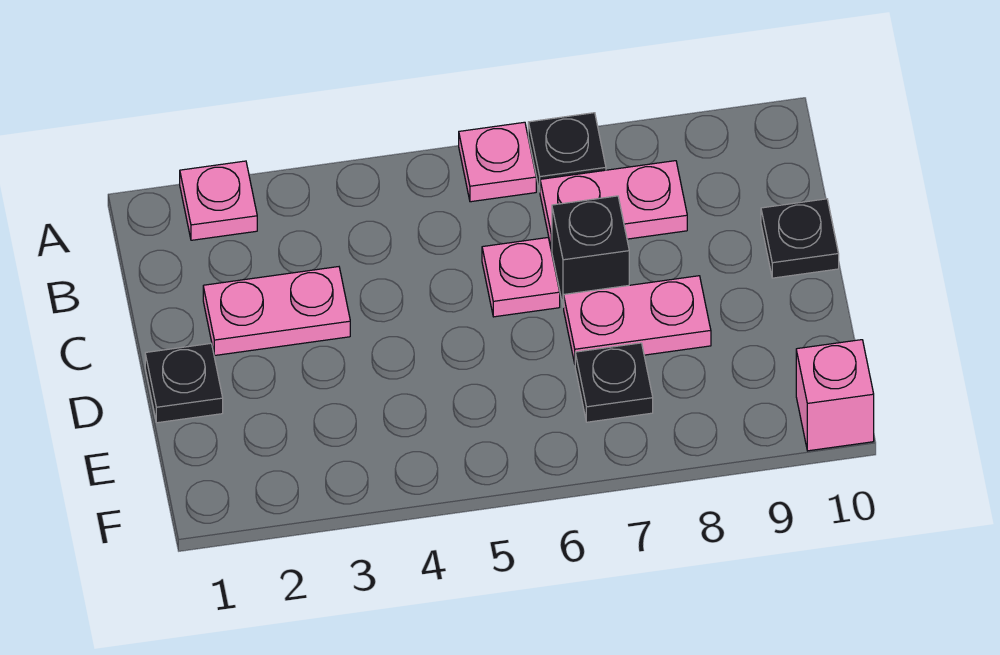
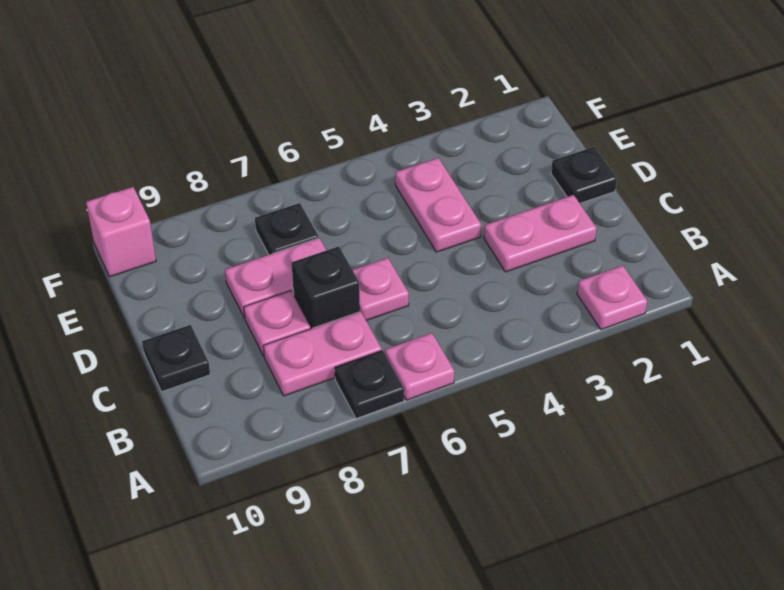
none -> pink plate C8 level 1
none -> pink plate D4:E4 level 1

